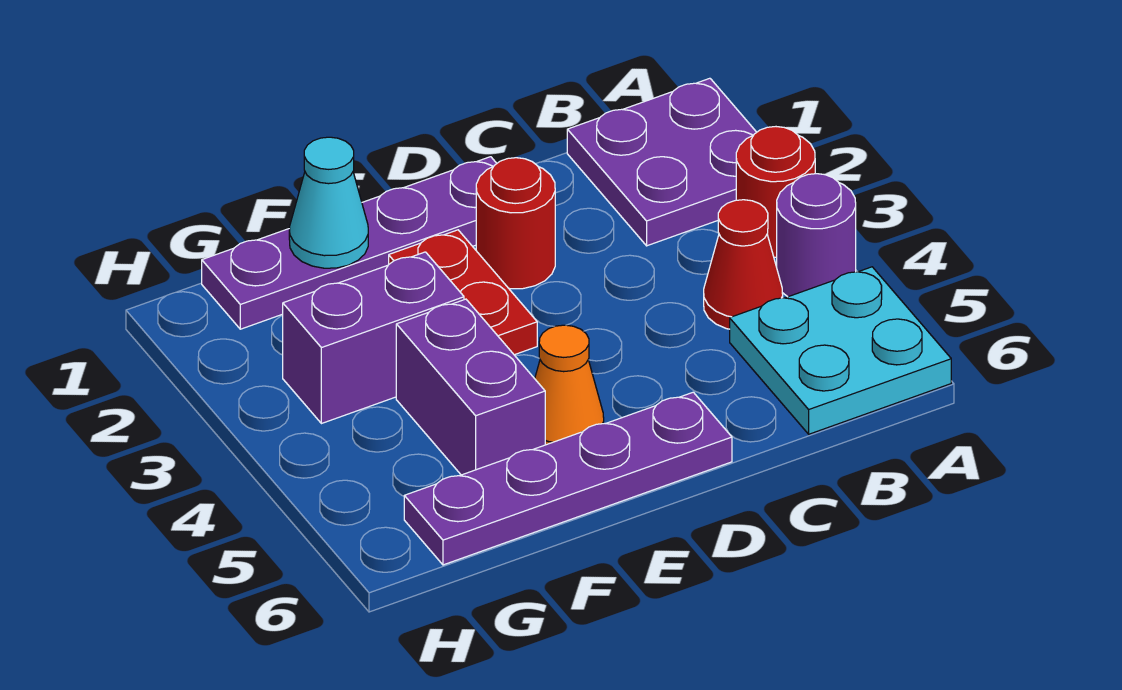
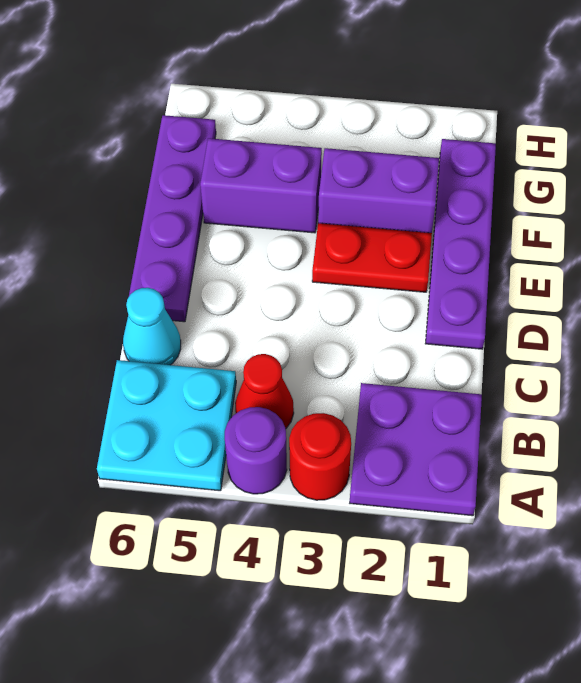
red round brick D2 level 1 -> none
orange cone E5 level 1 -> none
cyan cone F1 level 2 -> cyan cone C6 level 1
purple brick F3:G3 level 1 -> purple brick F2:F3 level 1

